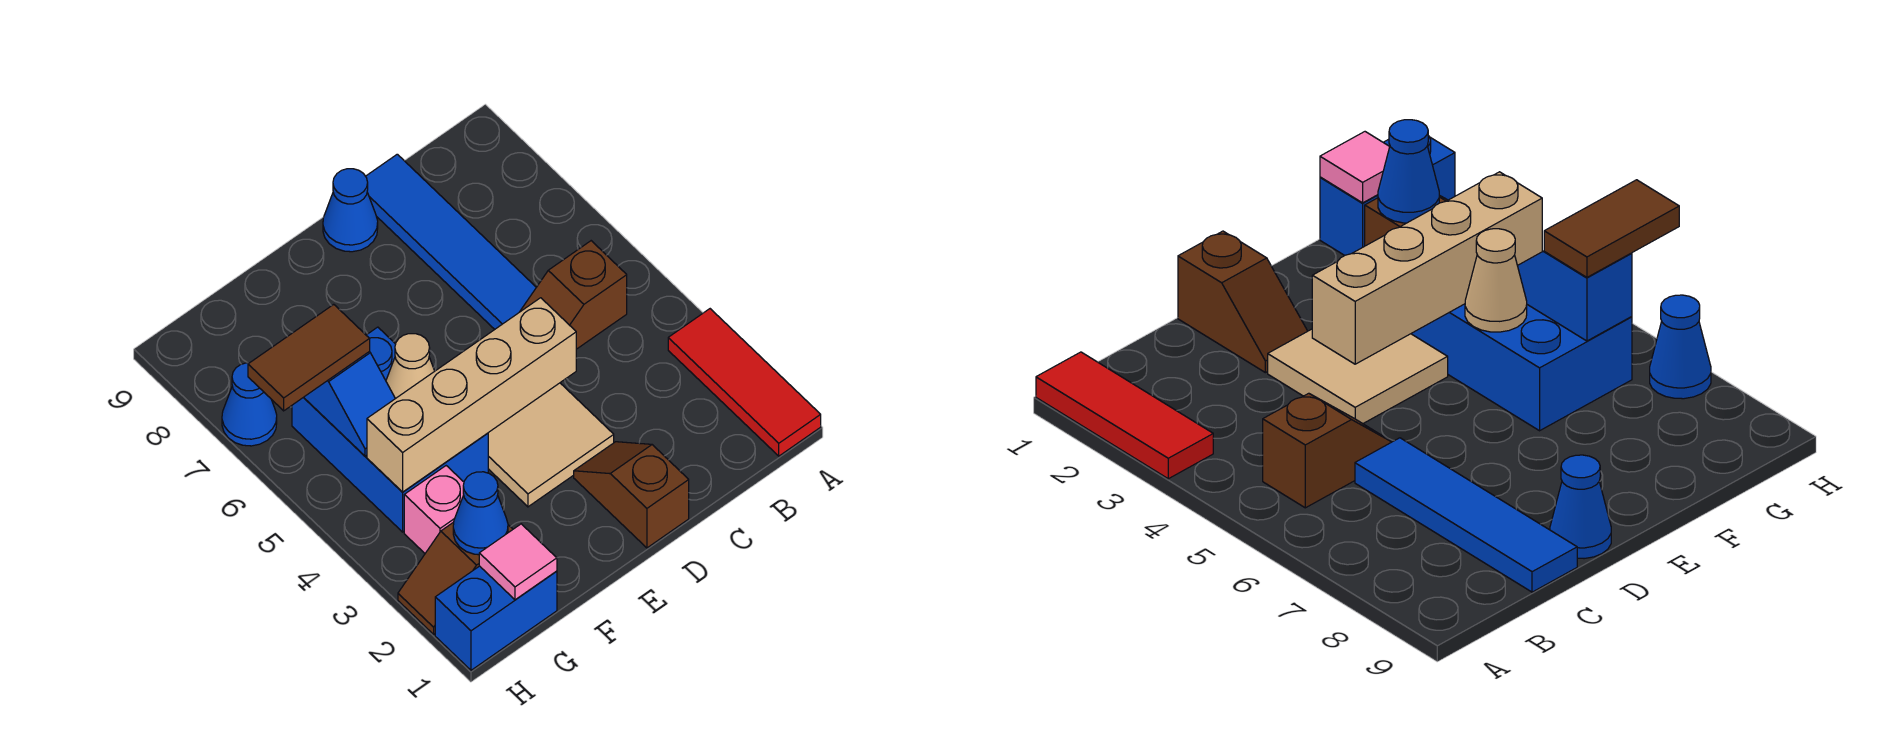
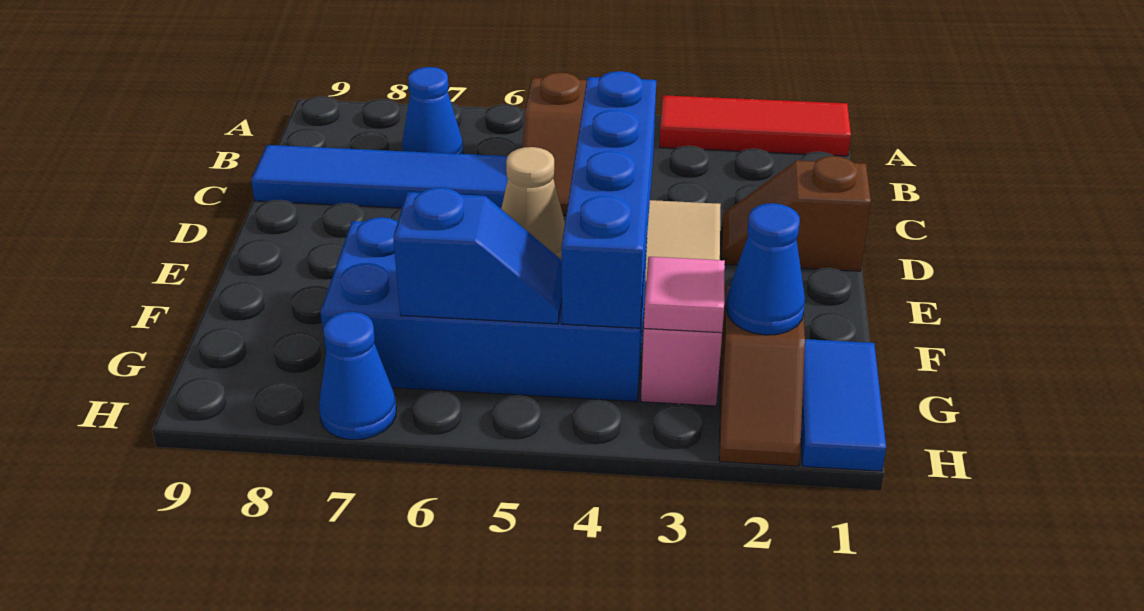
tan brick D4:G4 level 2 -> blue brick D4:G4 level 2
blue cone D9 level 1 -> blue cone B7 level 1
blue brick F4:G6 level 1 -> blue brick F4:G7 level 1
blue brick G1:H1 level 1 -> blue tile G1:H1 level 1
pink tile G1 level 2 -> pink tile G3 level 2
brown tile G6:H6 level 3 -> none

